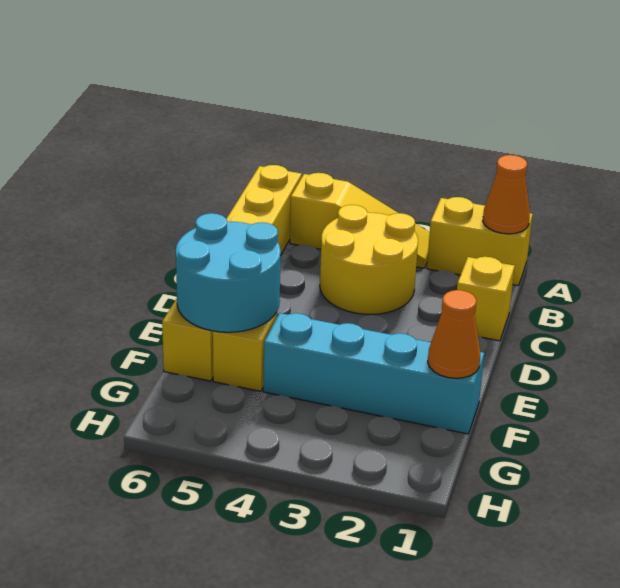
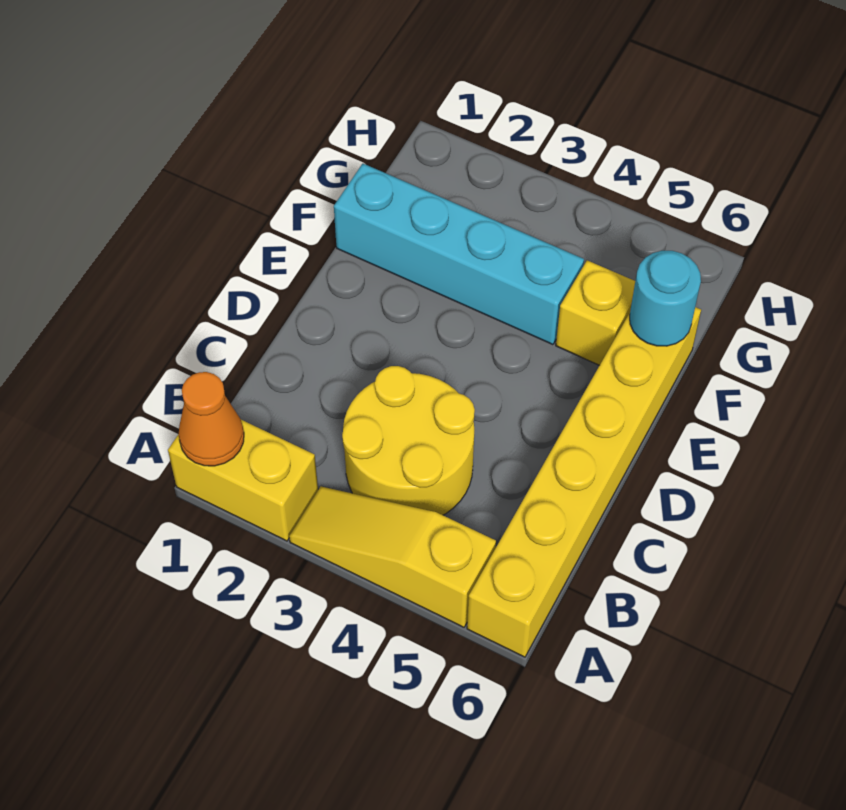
yellow brick C1 level 1 -> none
cyan round brick E5:F6 level 2 -> cyan round brick F6 level 2
orange cone F1 level 2 -> none

